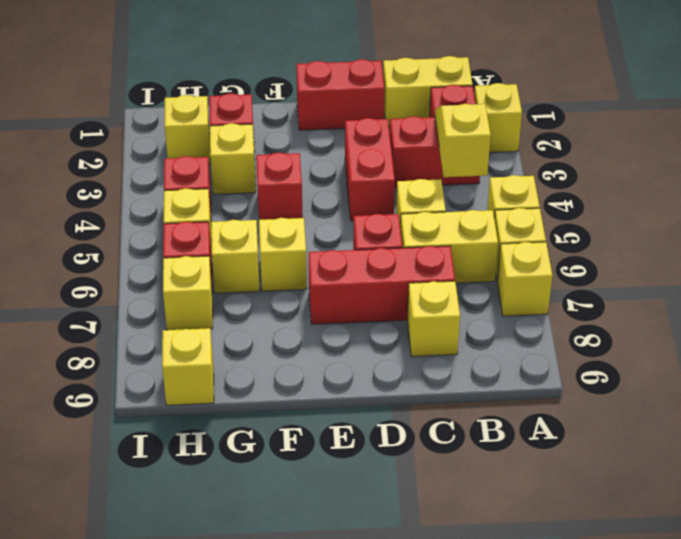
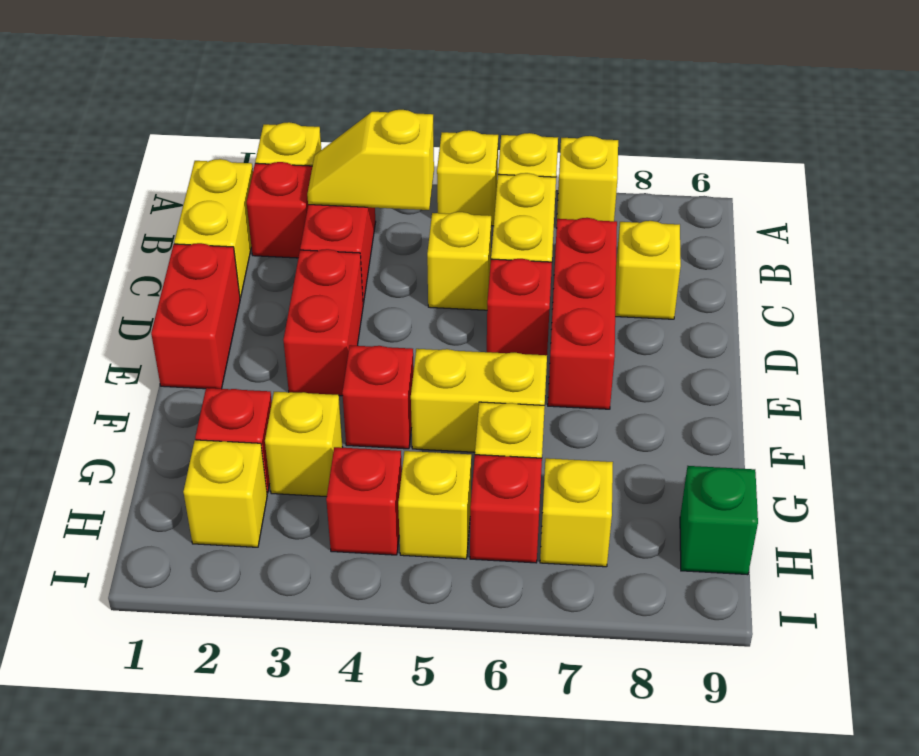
red brick D3:D4 level 1 -> red brick D3:E3 level 1
yellow brick F6 level 1 -> yellow brick F5:F6 level 1
yellow brick H9 level 1 -> green brick H9 level 1

